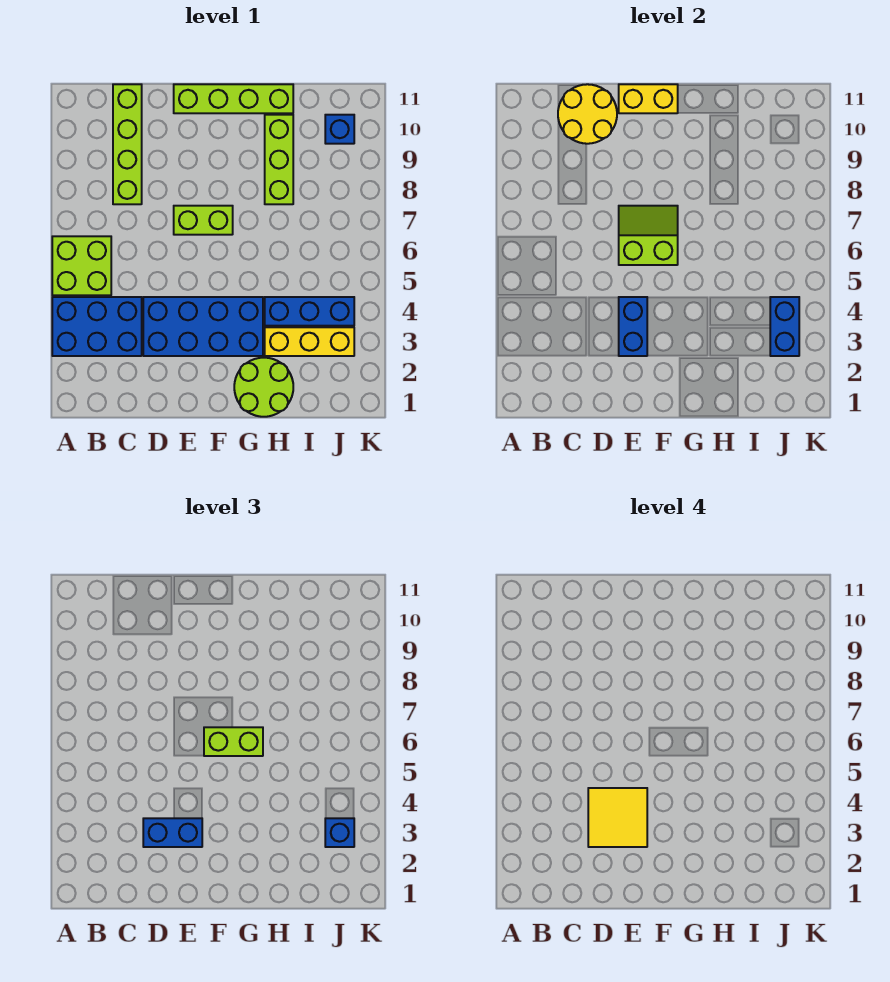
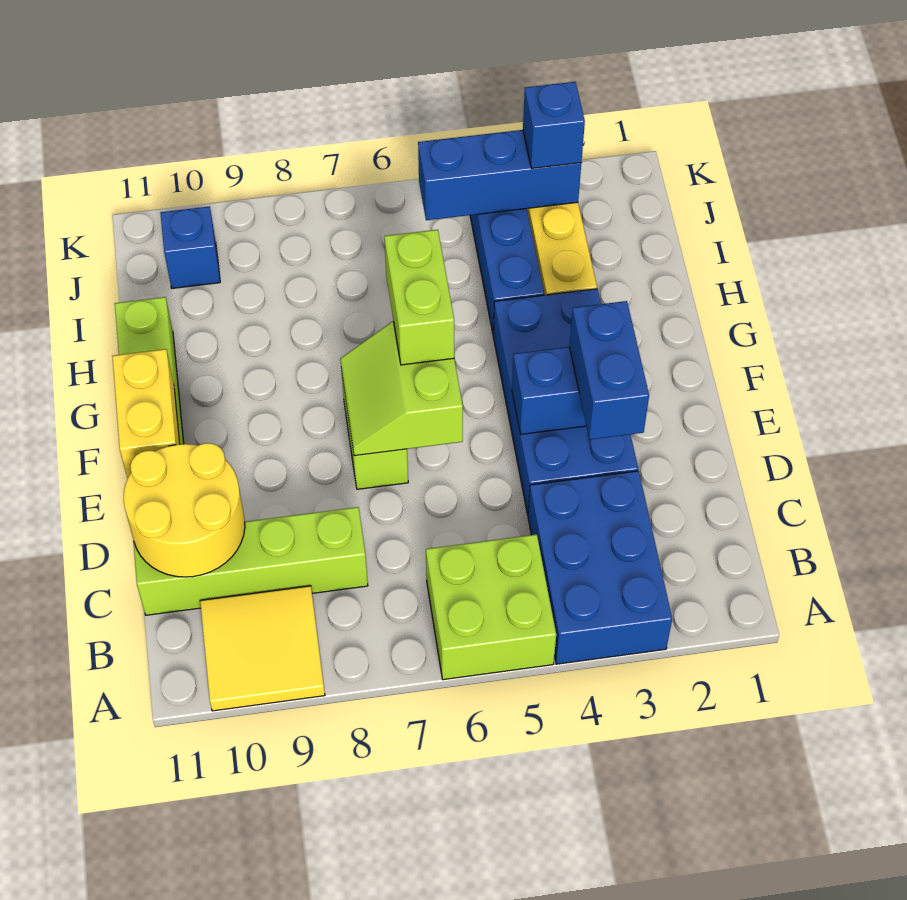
yellow tile D3:E4 level 4 -> yellow tile A9:B10 level 1
lime round brick G1:H2 level 1 -> none
lime brick H8:H10 level 1 -> none
blue brick J3:J4 level 2 -> blue brick J3:J5 level 2

